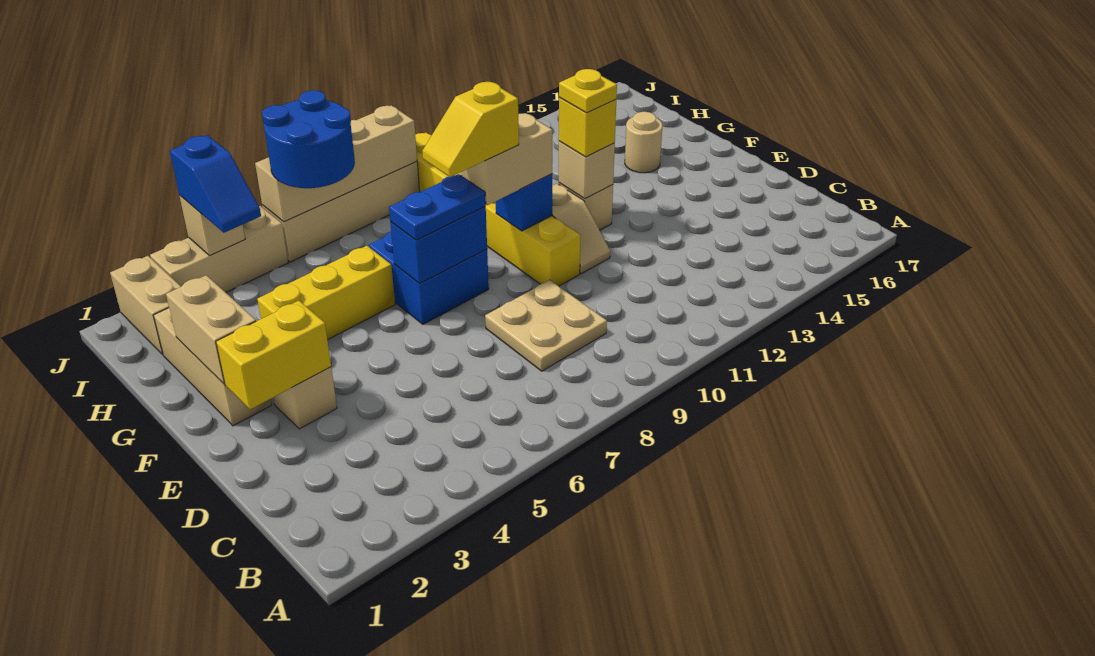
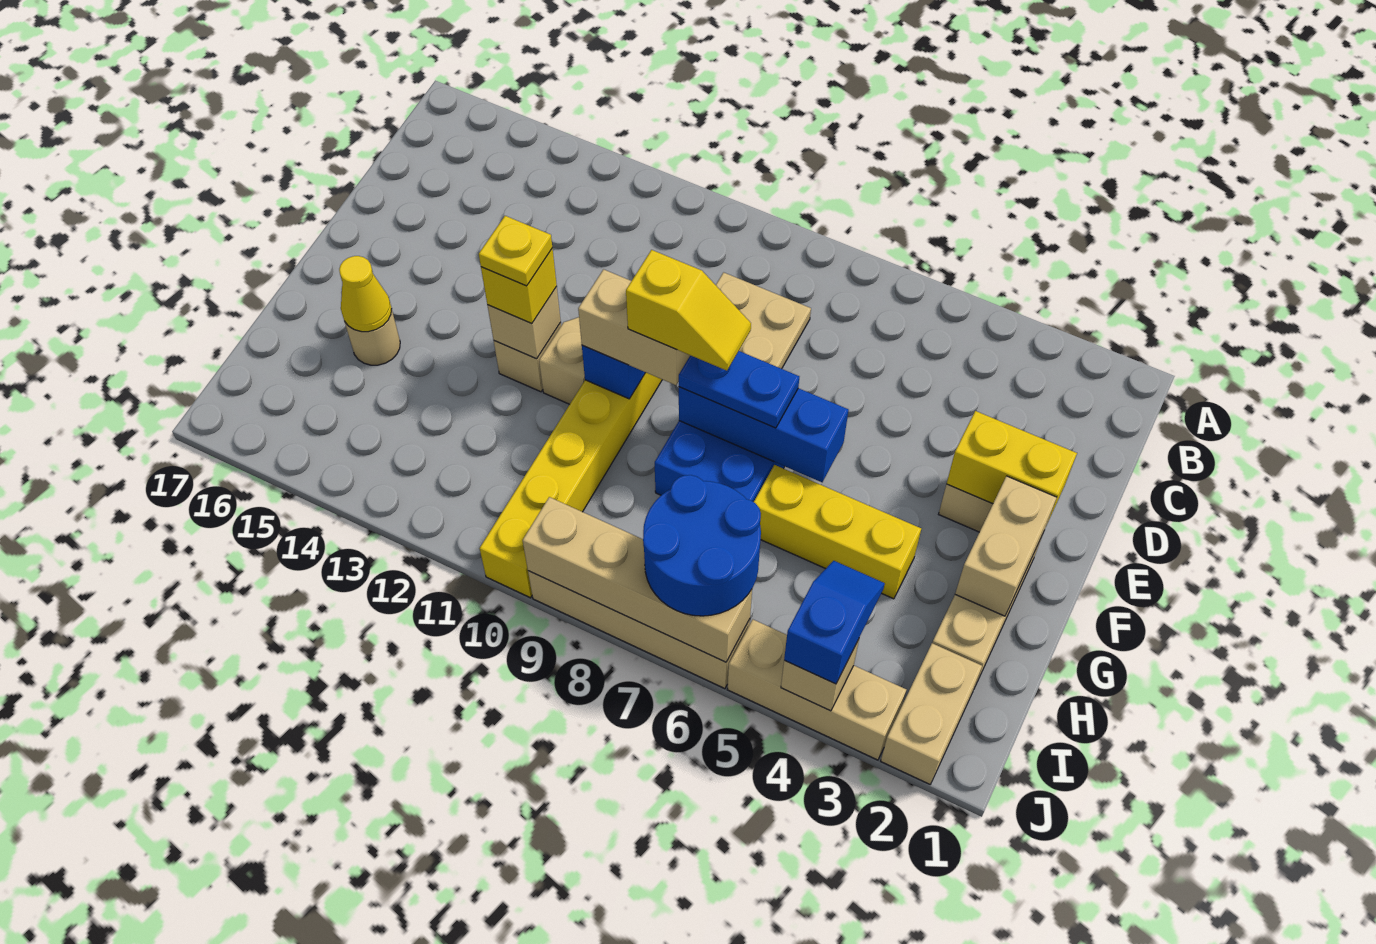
blue brick F7:F8 level 2 -> blue brick F6:F8 level 2
none -> yellow cone G15 level 2

